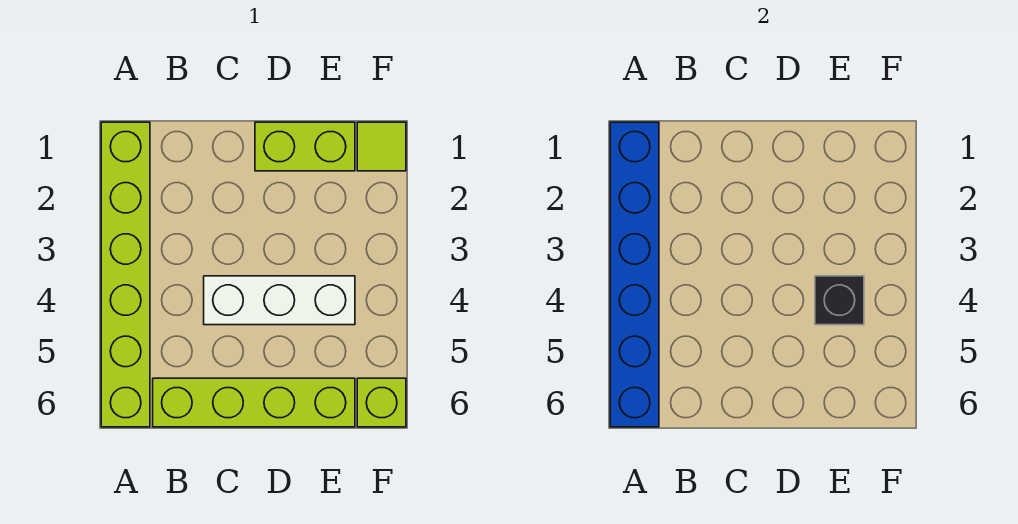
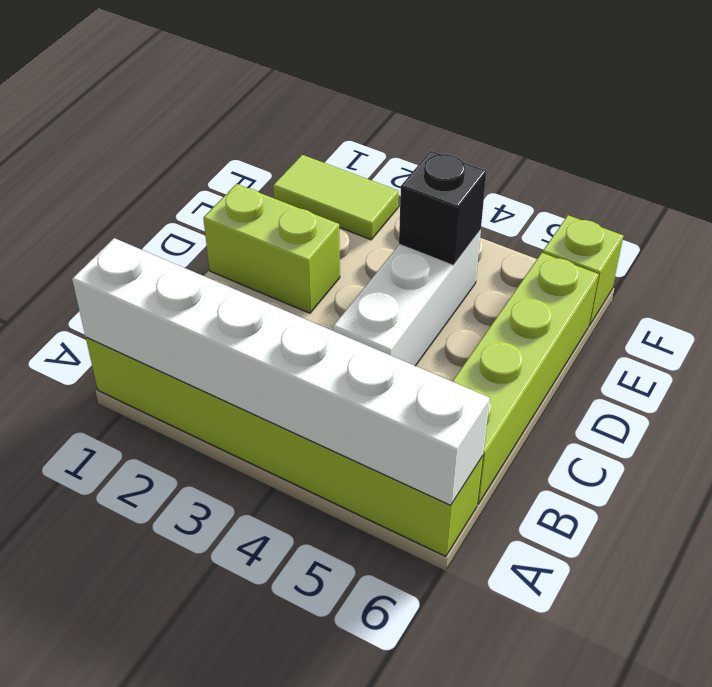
blue brick A1:A6 level 2 -> white brick A1:A6 level 2
lime brick D1:E1 level 1 -> lime brick D1:D2 level 1
lime tile F1 level 1 -> lime tile F1:F2 level 1

